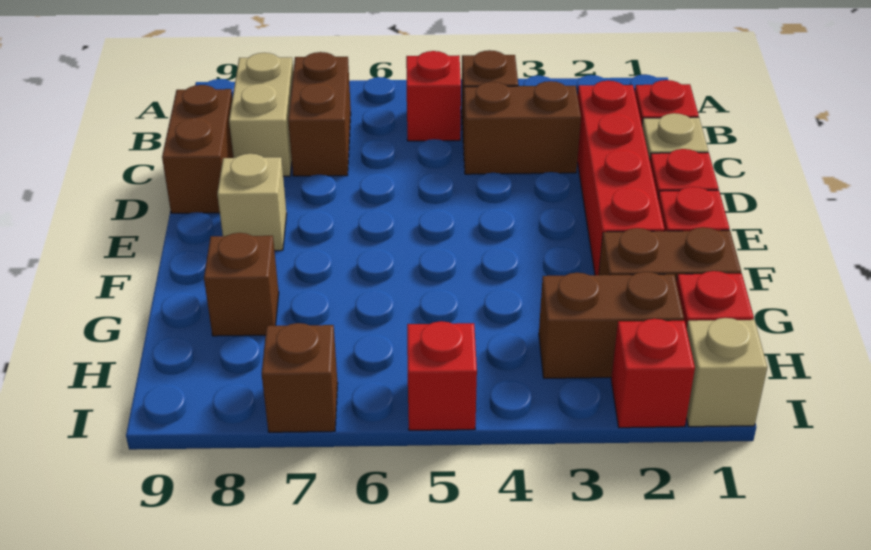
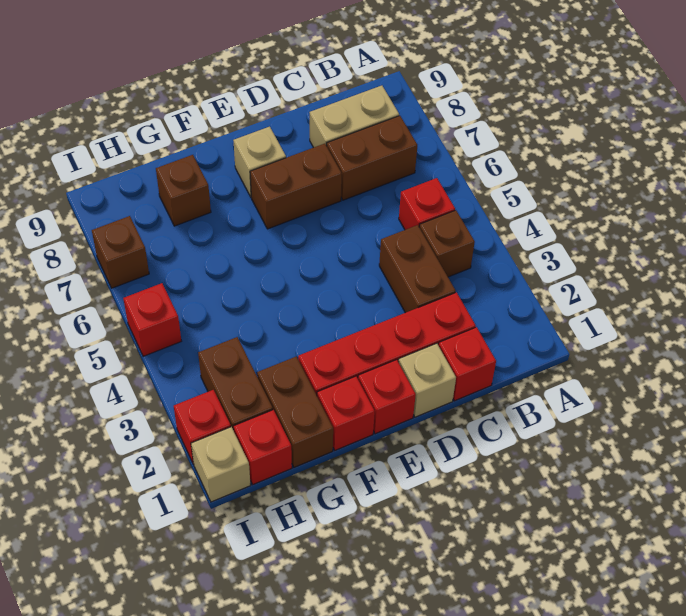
brown brick C9:D9 level 1 -> brown brick D7:E7 level 1

